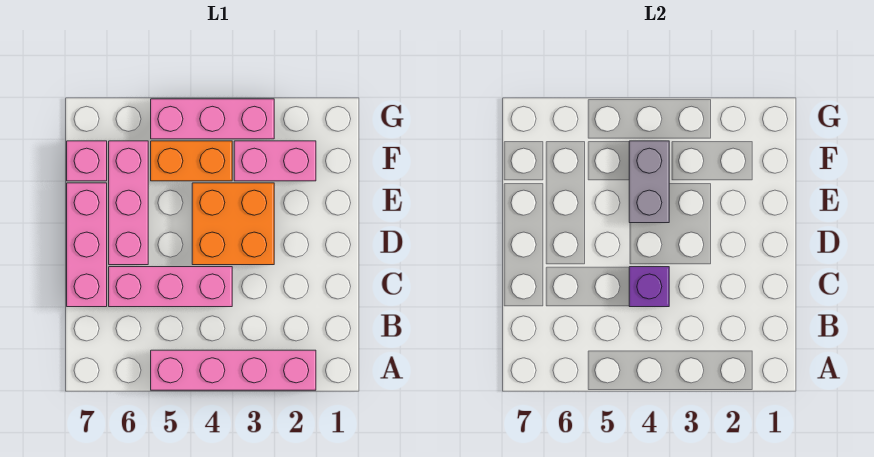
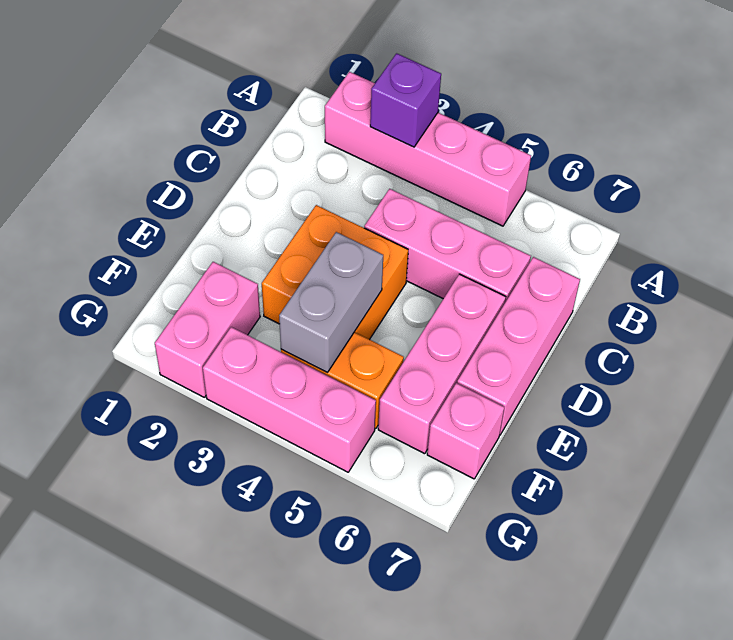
purple brick C4 level 2 -> purple brick A3 level 2
pink brick F2:F3 level 1 -> pink brick F2:G2 level 1

